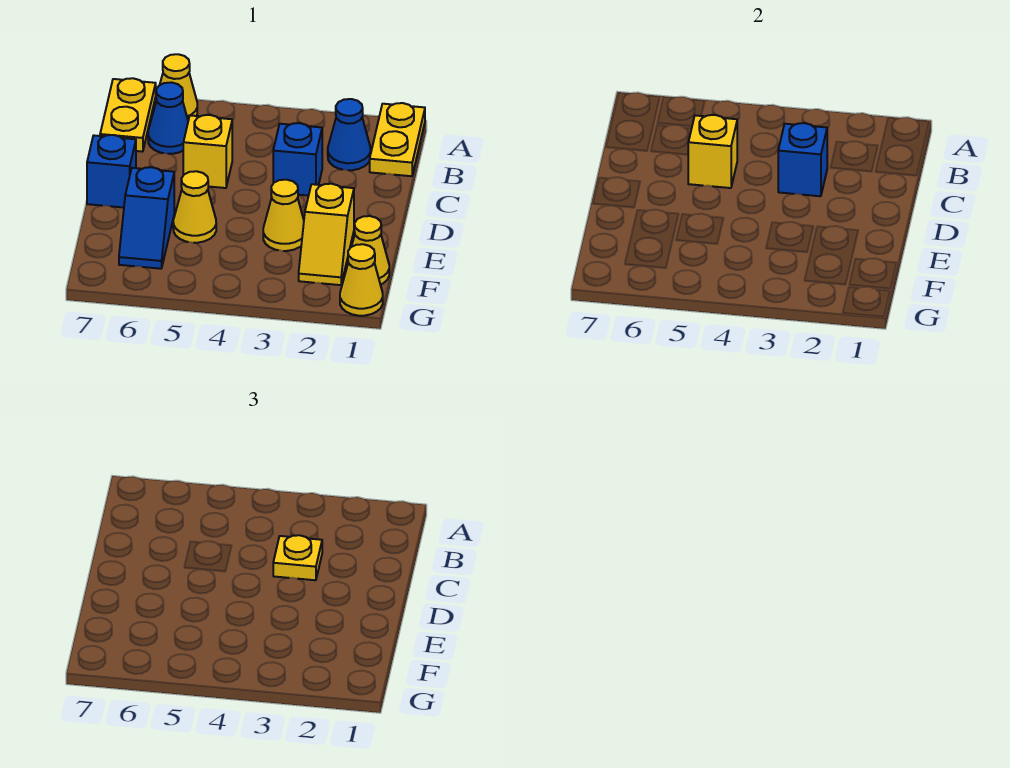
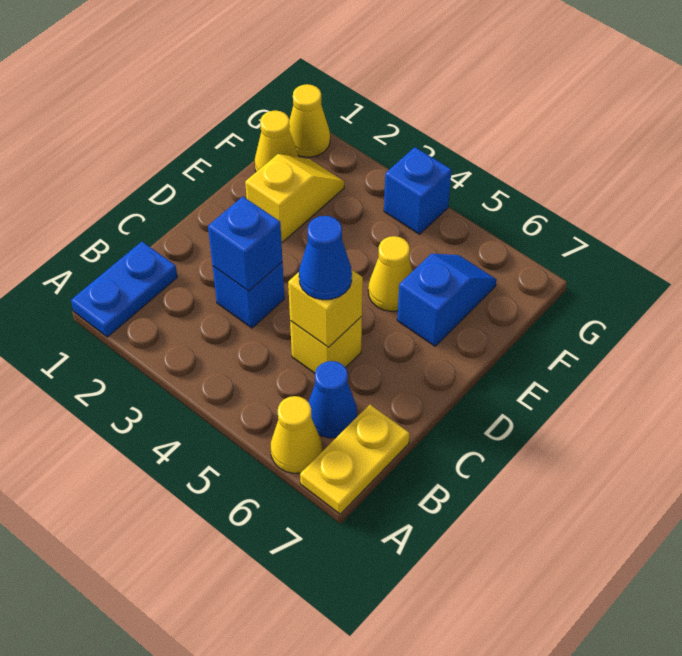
yellow plate A1:B1 level 1 -> blue plate A1:B1 level 1
blue cone B2 level 1 -> blue cone C5 level 3
yellow plate C3 level 3 -> none
blue brick D7 level 1 -> blue brick G4 level 1
yellow cone E3 level 1 -> none

